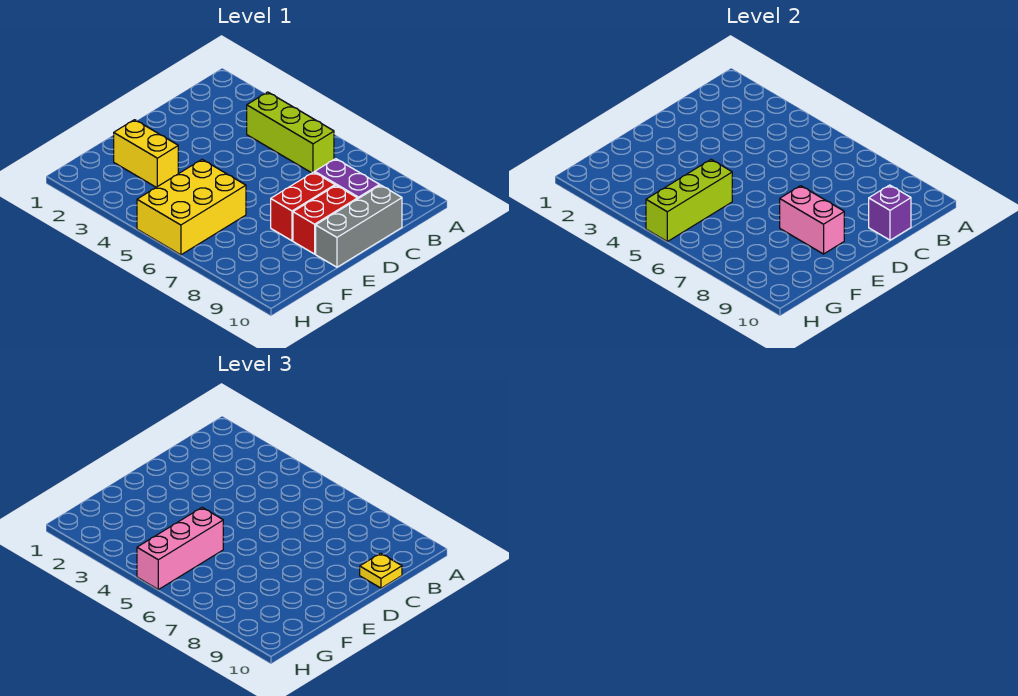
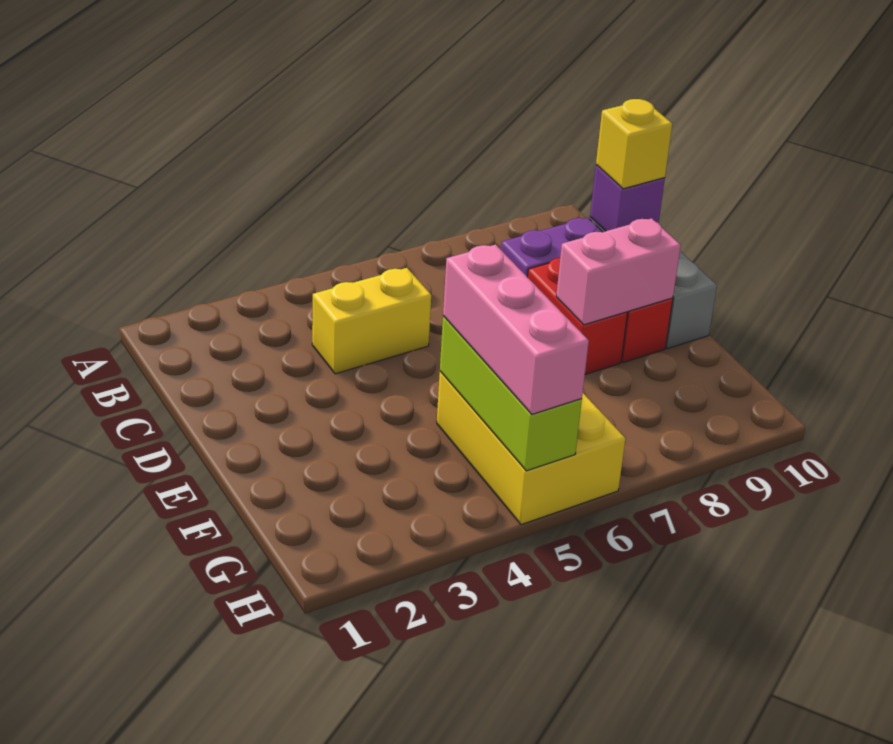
lime brick B4:B6 level 1 -> none
yellow plate C10 level 3 -> yellow brick C10 level 3
yellow brick F2:F3 level 1 -> yellow brick C4:C5 level 1

